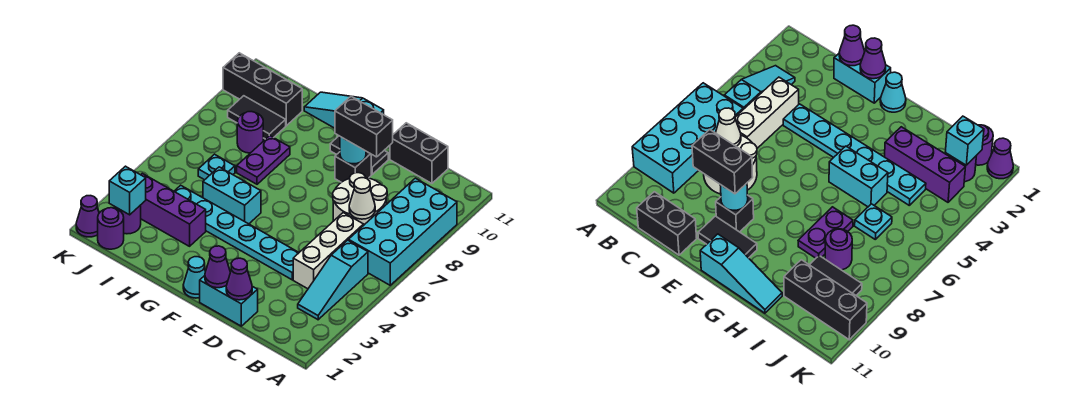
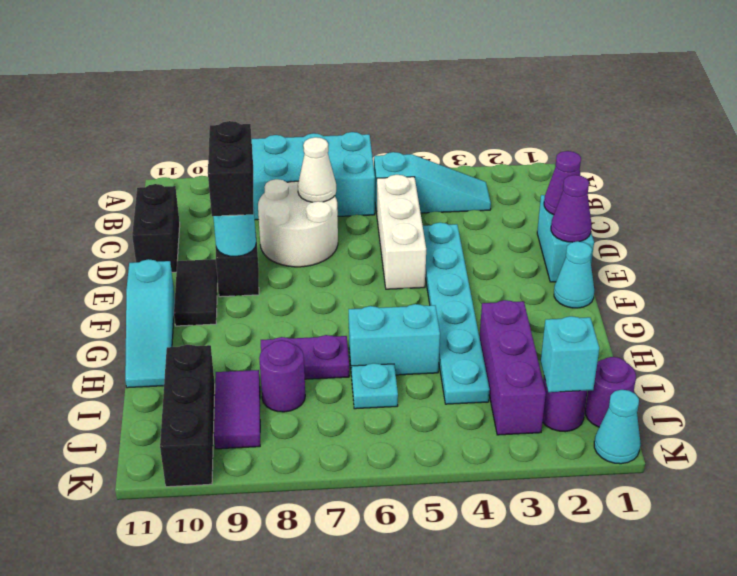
white brick C4:C6 level 1 -> white brick C5:E5 level 1
cyan brick G5:H5 level 1 -> cyan brick H5:H6 level 1
black tile I9:J9 level 1 -> purple tile I9:J9 level 1
purple cone K1 level 1 -> cyan cone K1 level 1

